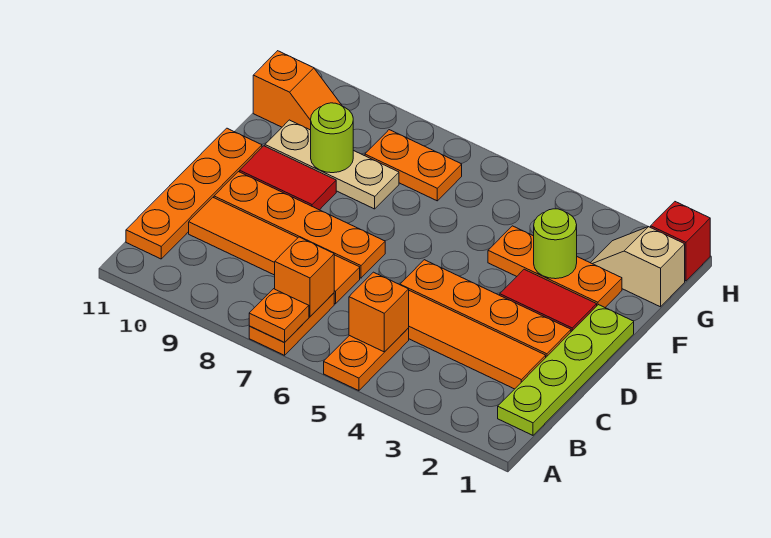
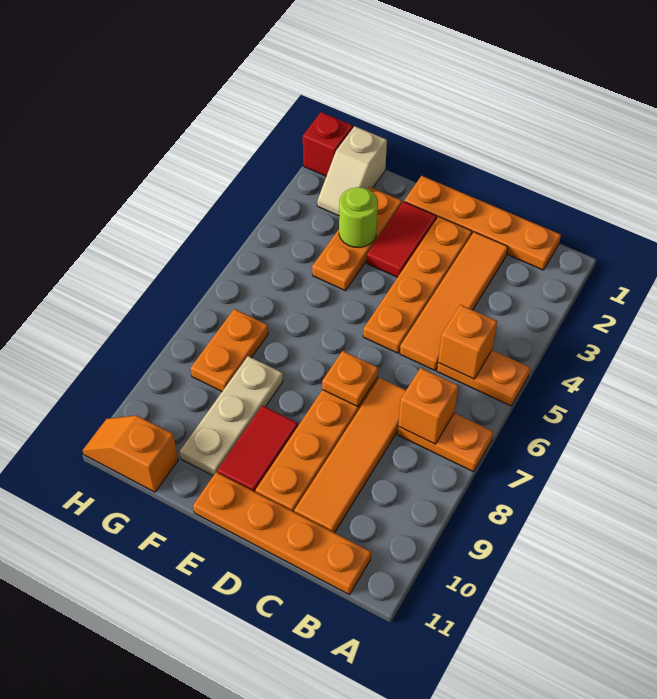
orange plate A7 level 2 -> orange plate D7 level 2
lime plate B1:E1 level 1 -> orange plate B1:E1 level 1
lime round brick F9 level 2 -> none
orange slope G10:G11 level 1 top 11 -> orange slope G11:H11 level 1 top G

